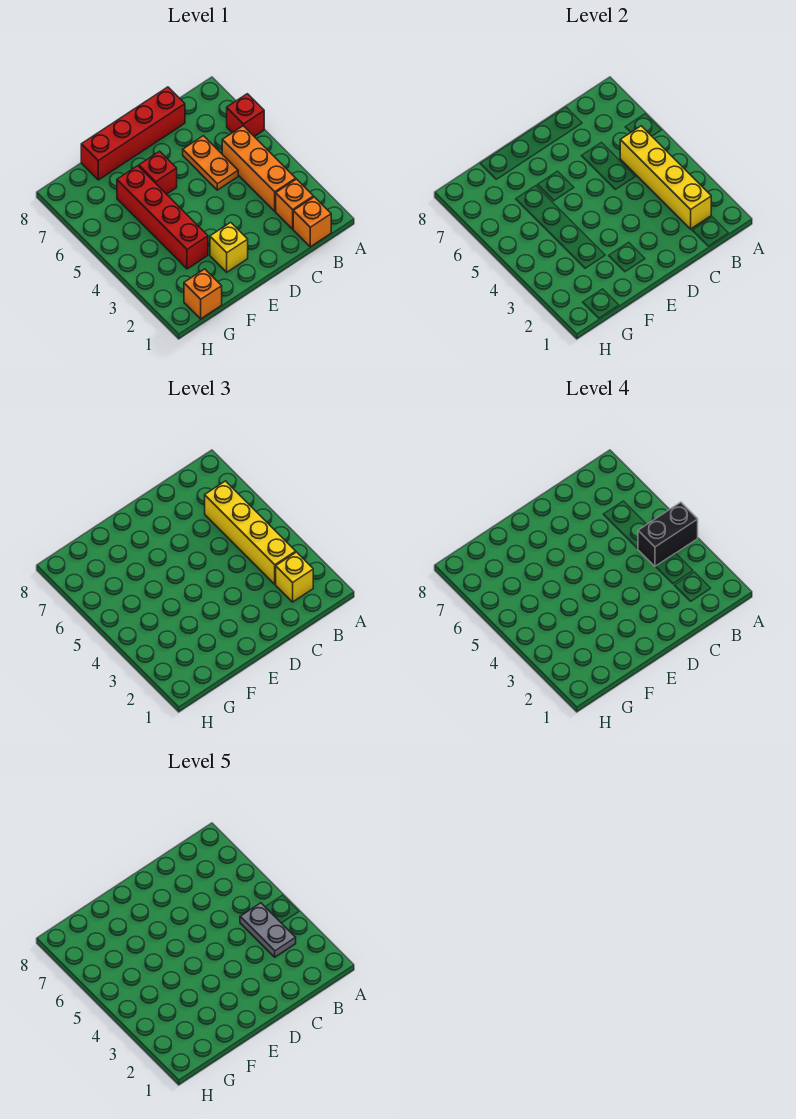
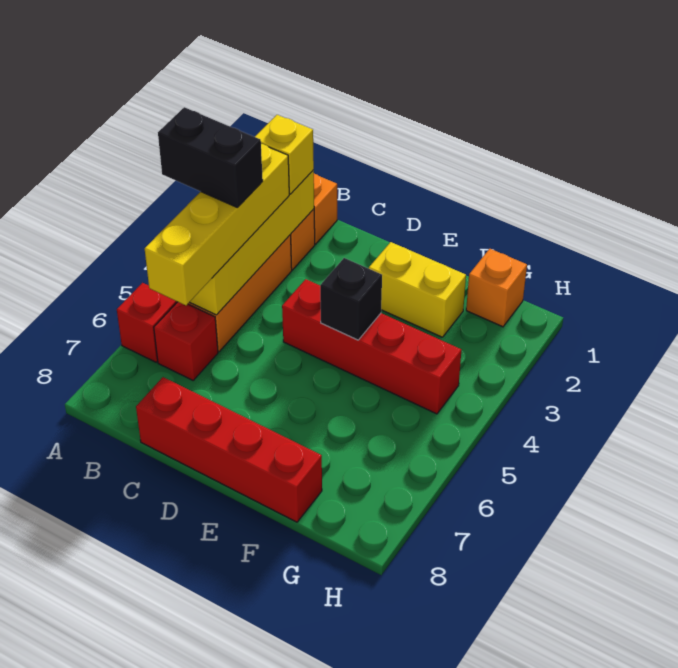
grey plate B3:B4 level 5 -> none
orange plate C5:C6 level 1 -> none
yellow brick E2 level 1 -> yellow brick E2:F2 level 1
none -> black brick E4 level 2
red brick E6 level 1 -> red brick B6 level 1
red brick F3:F6 level 1 -> red brick D4:G4 level 1

